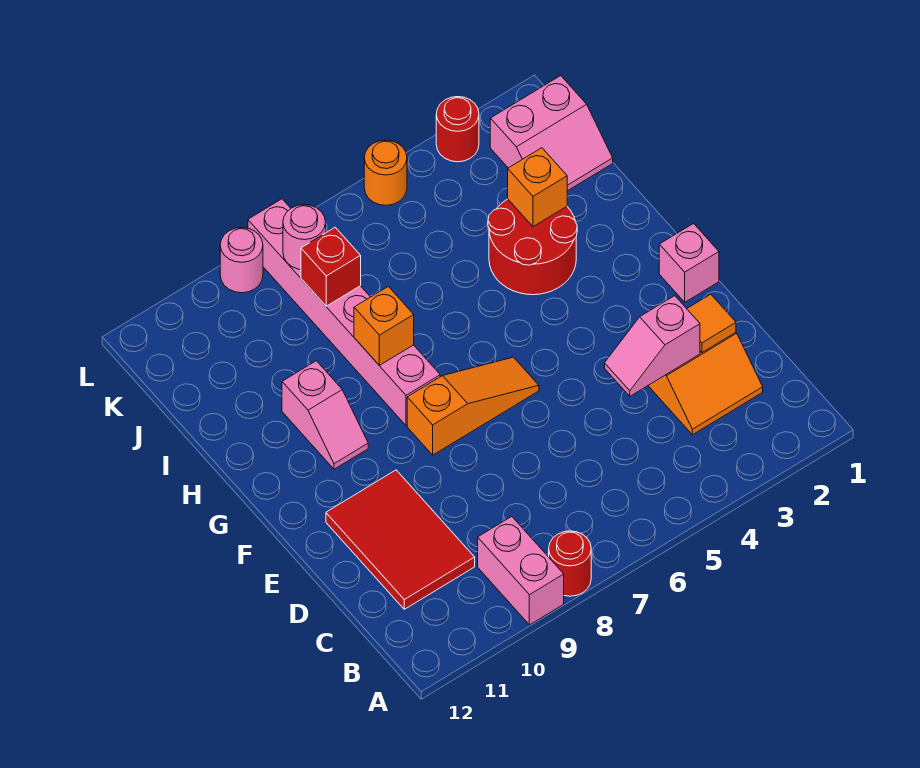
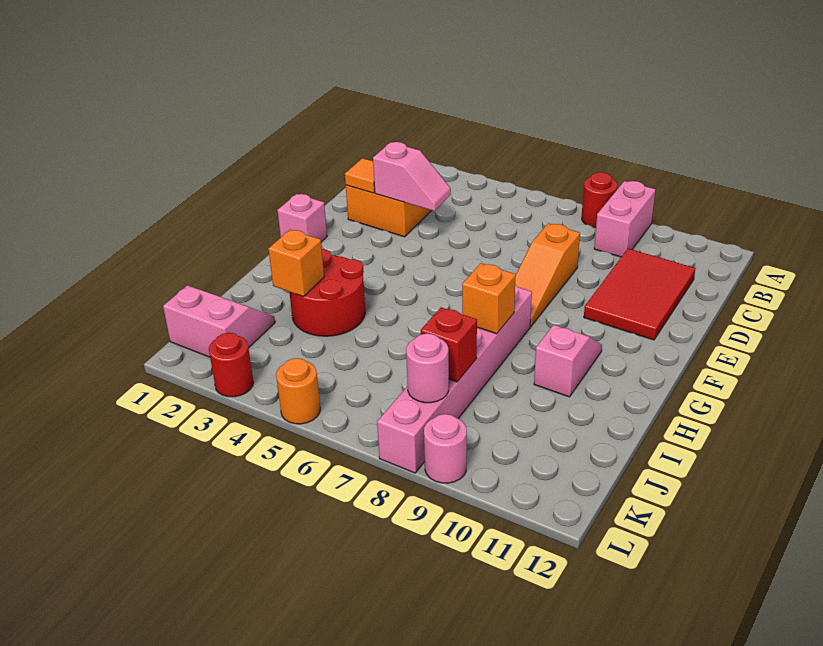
orange slope F6:F8 level 1 top 8 -> orange slope D8:F8 level 1 top D

